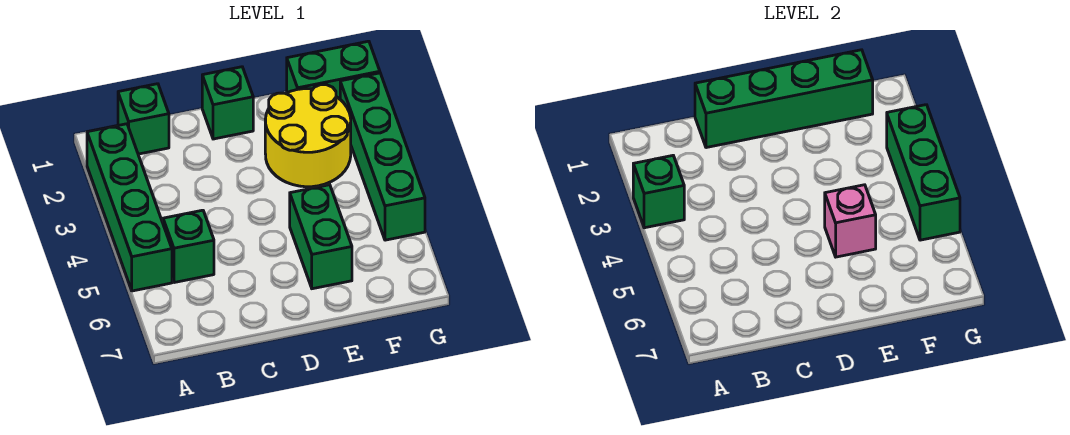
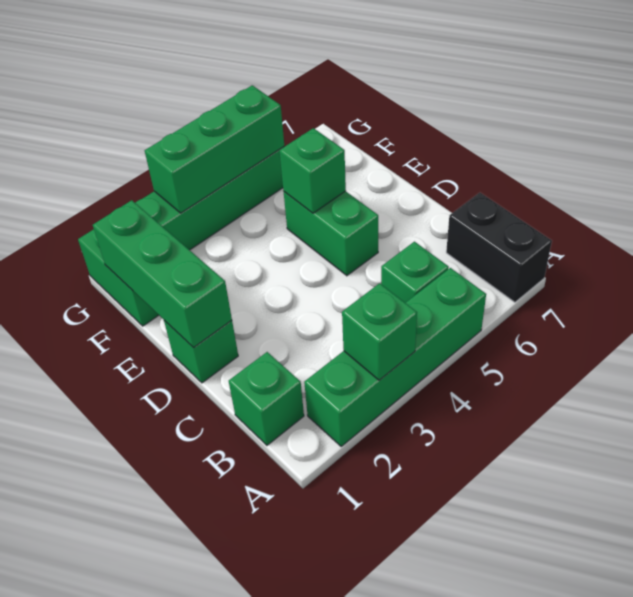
none -> black brick A7:B7 level 1
green brick C1:F1 level 2 -> green brick D1:F1 level 2
yellow round brick E2:F3 level 1 -> none
green brick E5:E6 level 1 -> green brick D5:E5 level 1
pink brick E5 level 2 -> green brick E5 level 2

